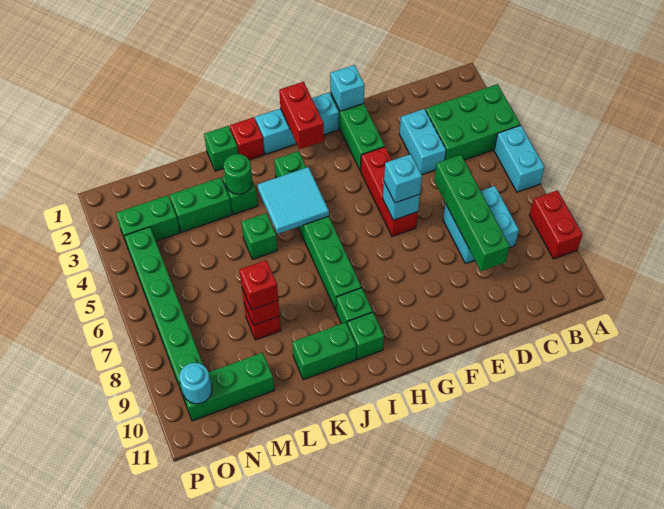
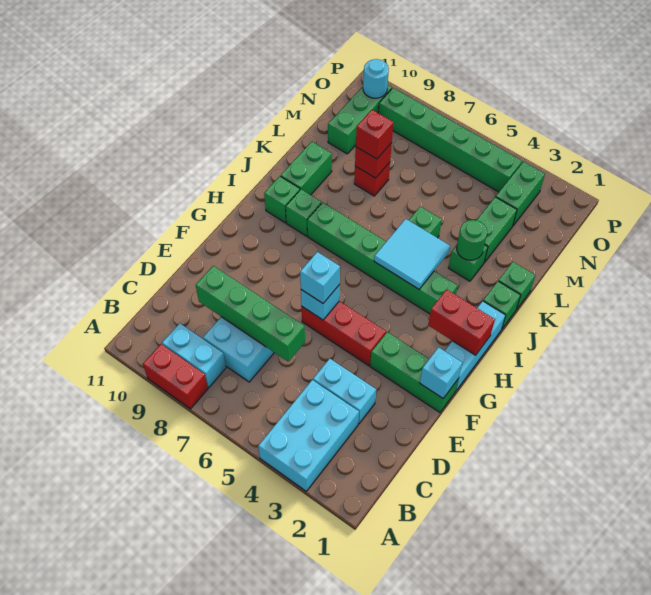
green brick A3:C4 level 1 -> cyan brick A3:C4 level 1
cyan brick A5:A6 level 1 -> cyan brick B8:B9 level 1
red brick J1 level 1 -> green brick J1 level 1

